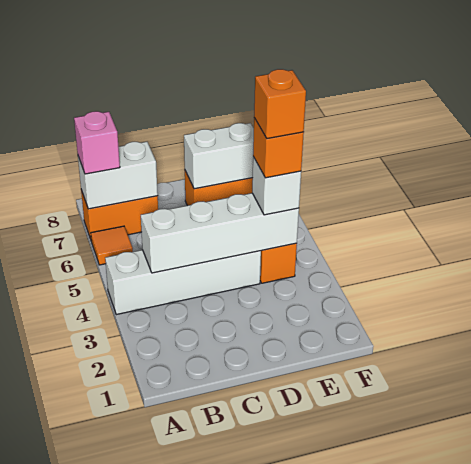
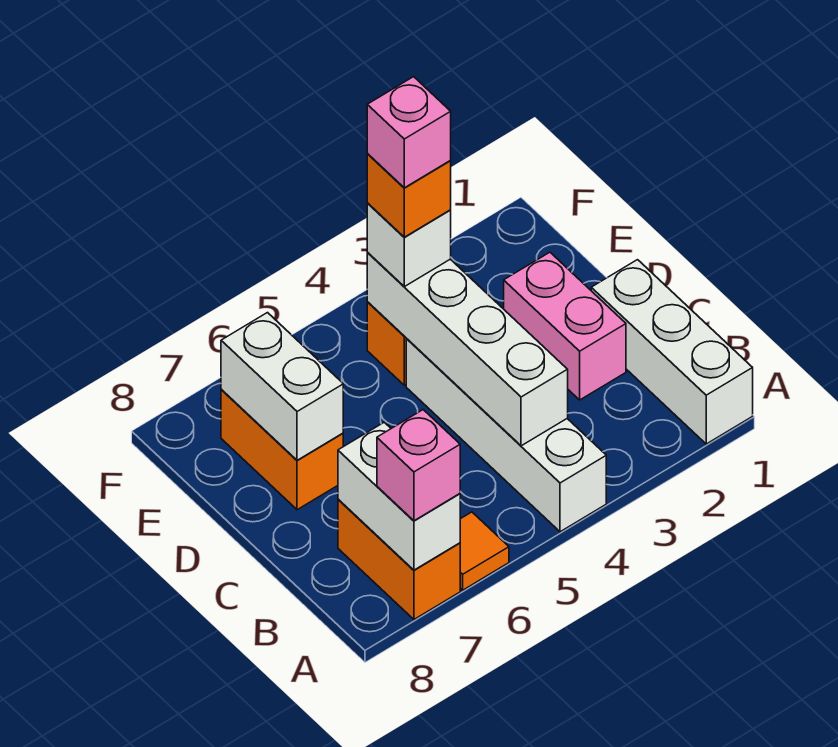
none -> white brick A1:C1 level 1
none -> pink brick C2:D2 level 1
orange brick E4 level 5 -> pink brick E4 level 5

